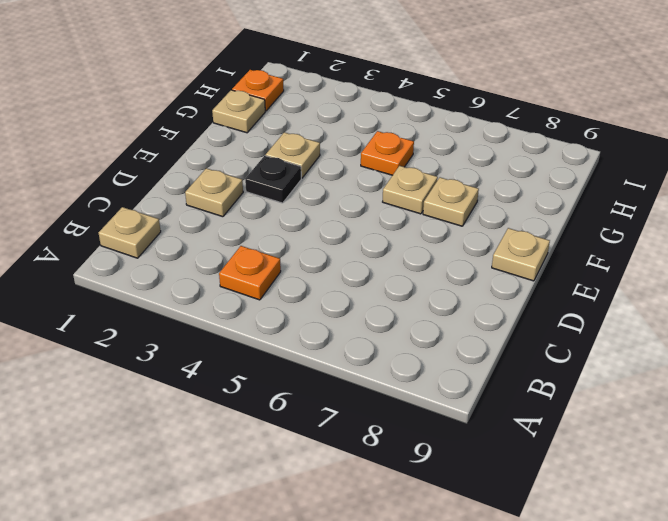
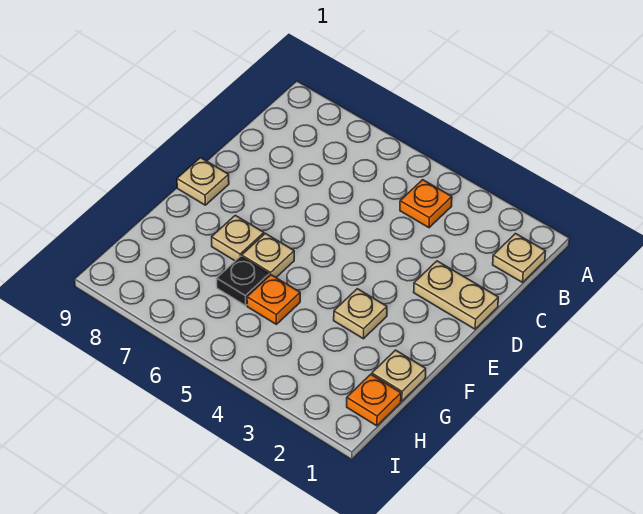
tan plate D2 level 1 -> tan plate D1:D2 level 1
black plate E3 level 1 -> black plate G6 level 1

